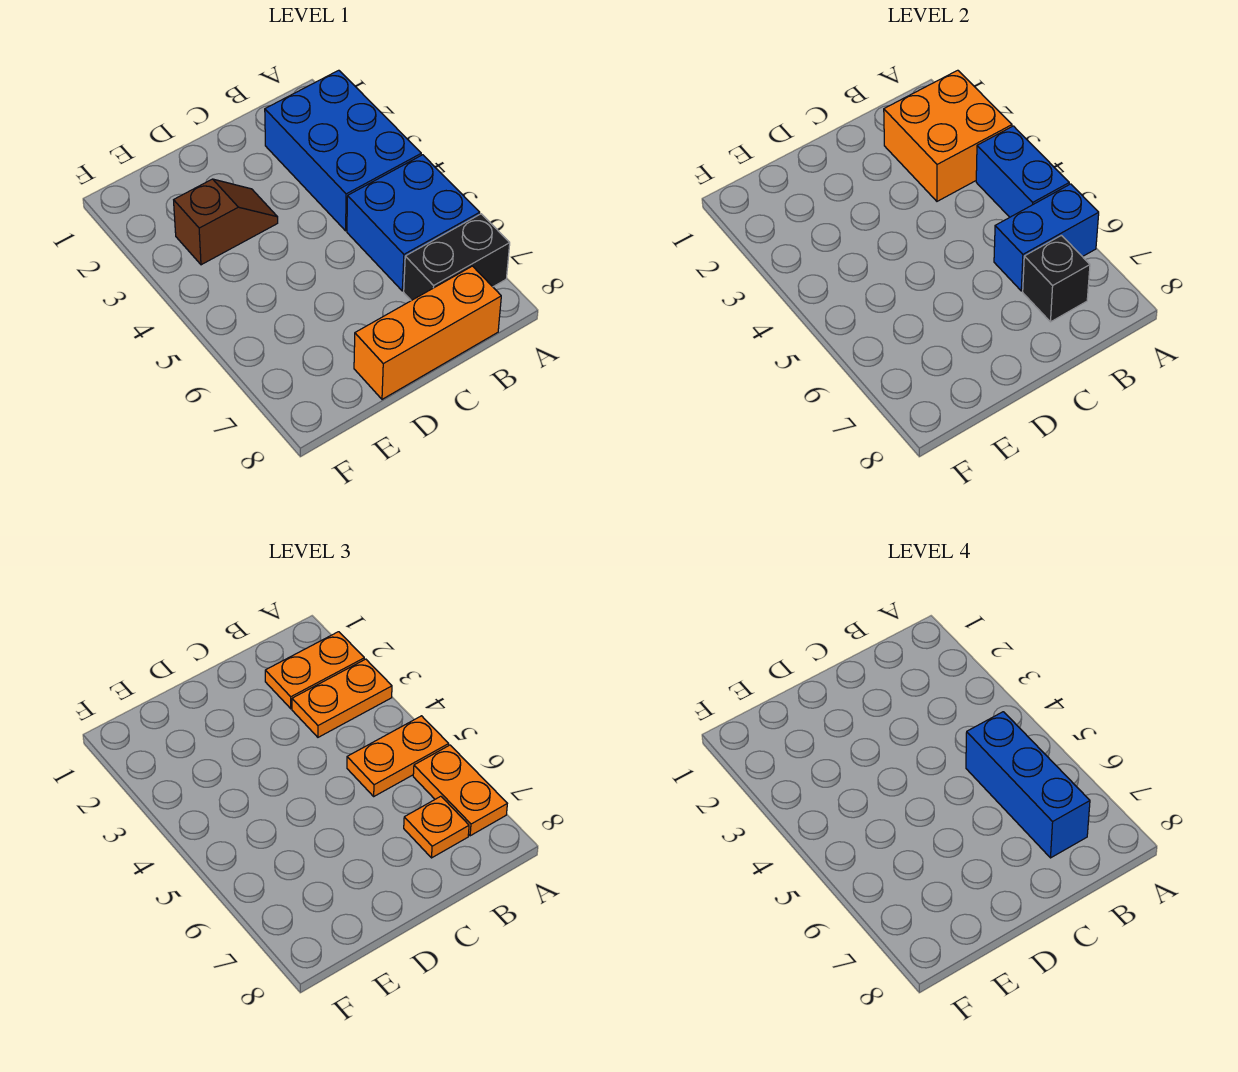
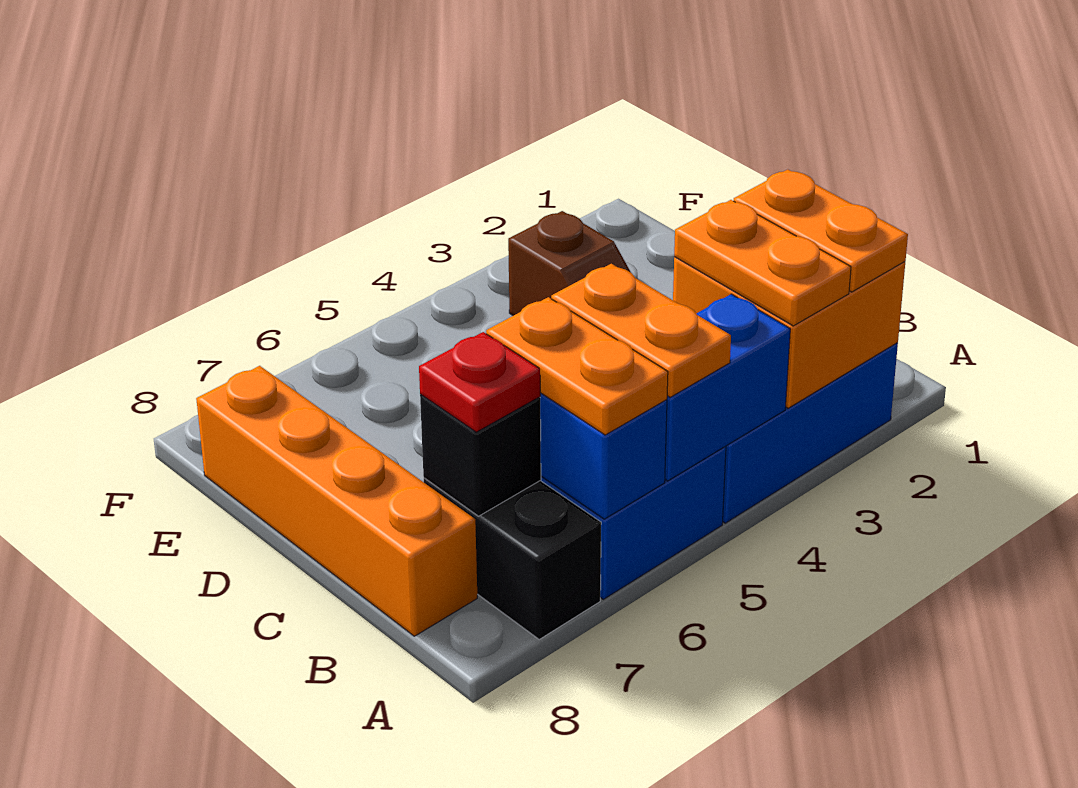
orange plate A6:A7 level 3 -> orange plate A6:B6 level 3
blue brick B5:B7 level 4 -> none
orange plate B7 level 3 -> red plate B7 level 3
orange brick B8:D8 level 1 -> orange brick B8:E8 level 1

